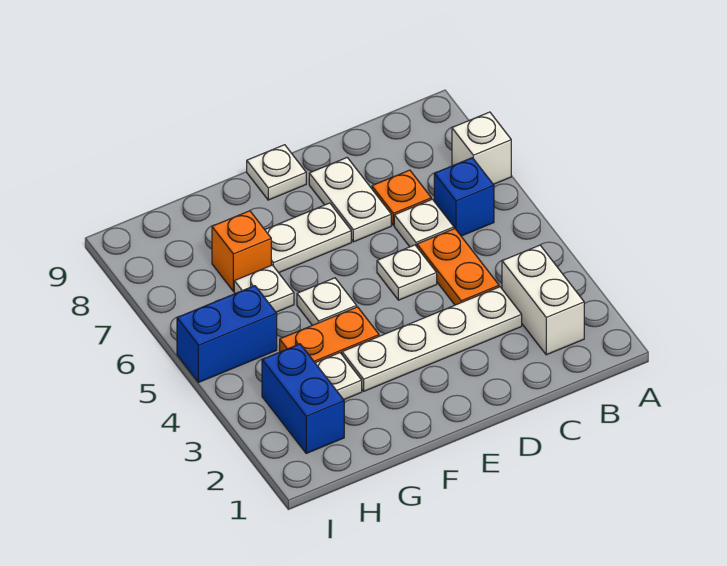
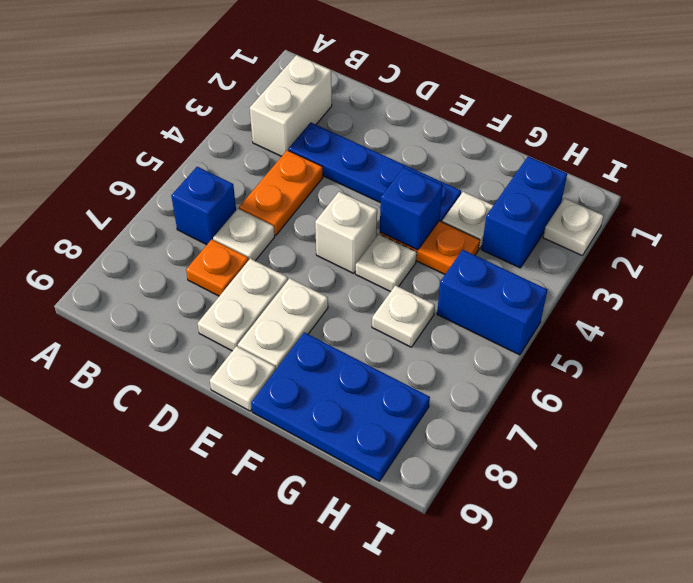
white brick A7 level 1 -> white brick E5 level 1
white plate C3:F3 level 1 -> blue plate C3:F3 level 1
white plate D5 level 1 -> white plate I2 level 1
white plate E7:F7 level 1 -> white plate E7:E8 level 1
none -> blue brick F4 level 2
none -> blue plate F8:H9 level 1
orange brick G7 level 1 -> none

